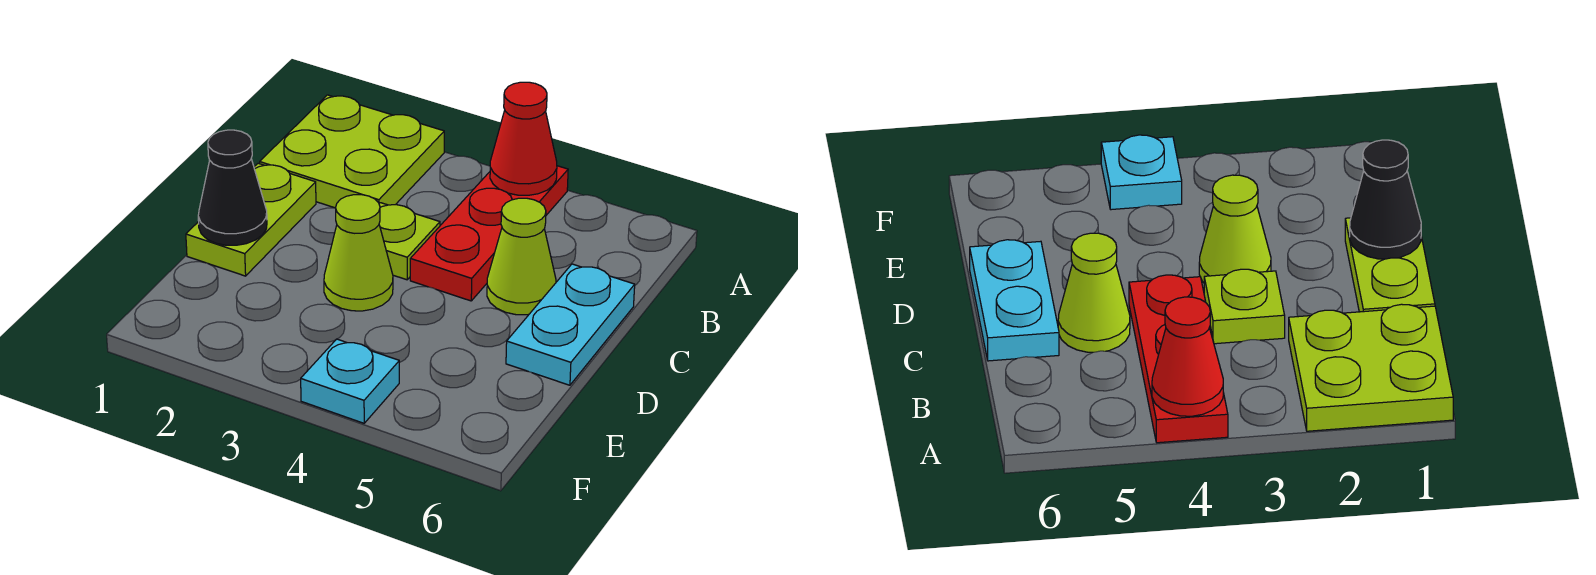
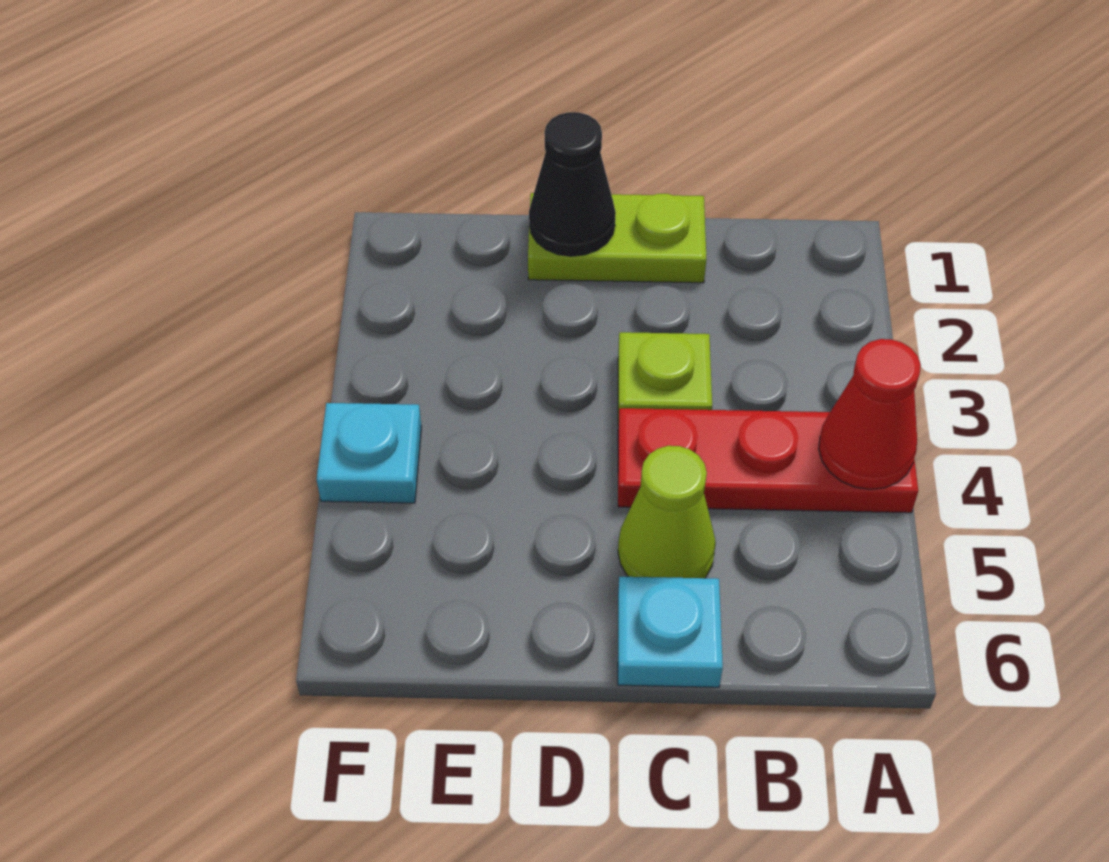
lime plate A1:B2 level 1 -> none
cyan plate C6:D6 level 1 -> cyan plate C6 level 1
lime cone D3 level 1 -> none

